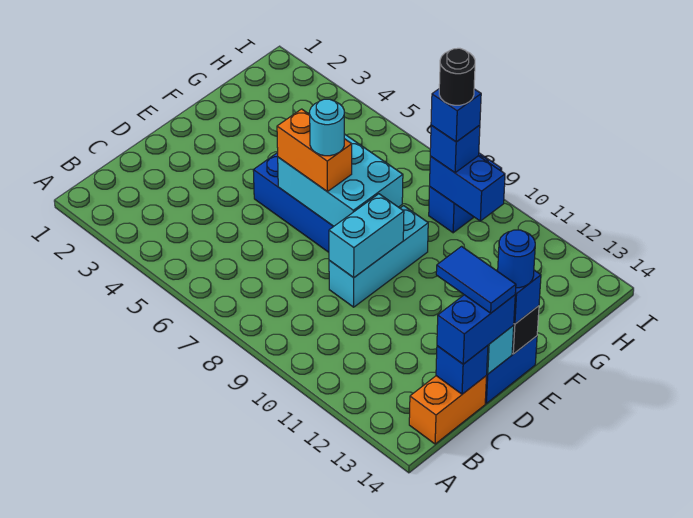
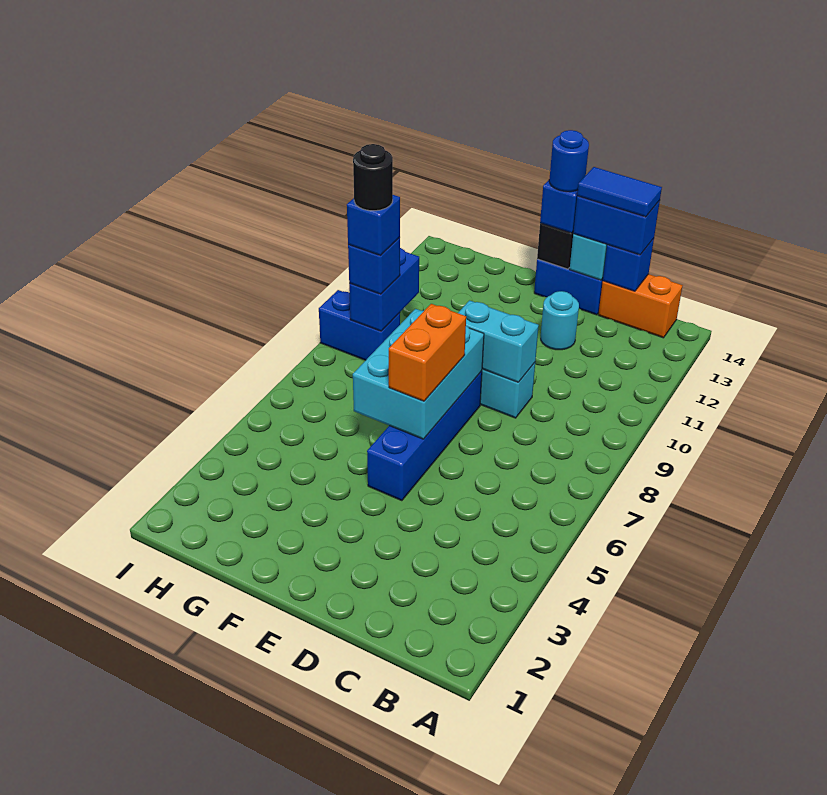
blue tile D13:D14 level 4 -> blue tile C14:D14 level 4
cyan round brick E7 level 4 -> cyan round brick D12 level 1

